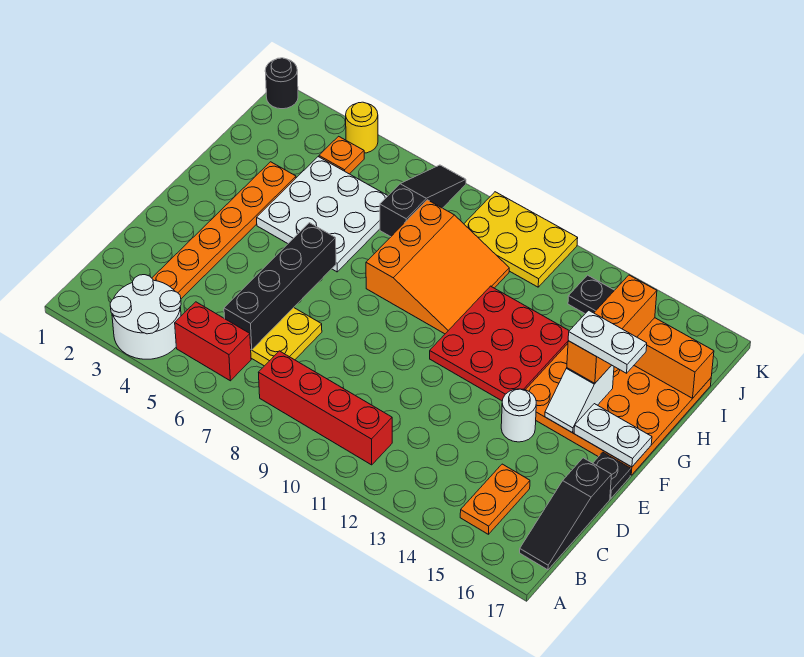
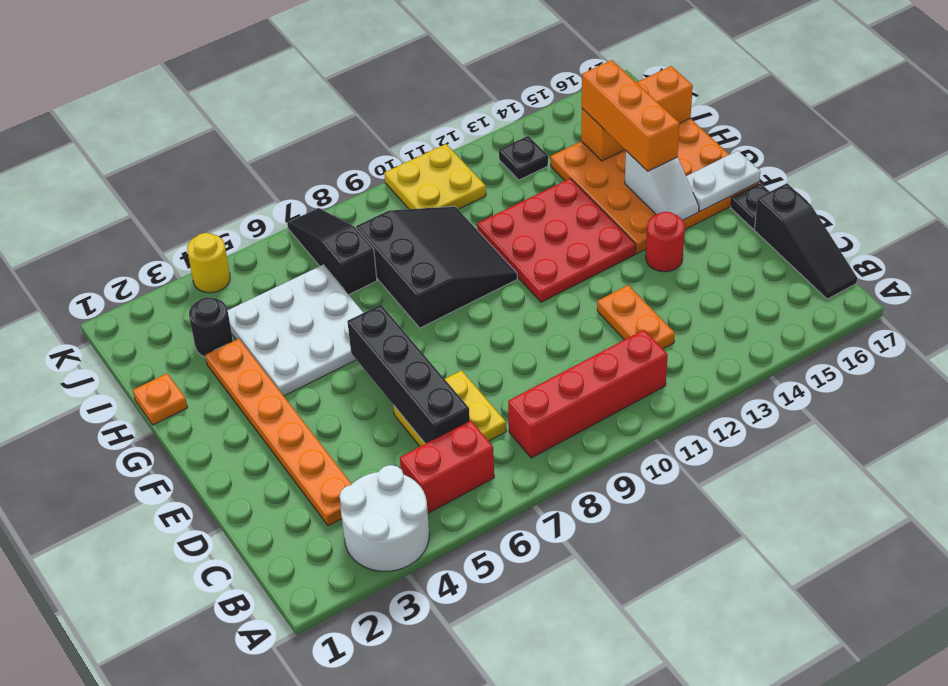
orange plate B15:C15 level 1 -> orange plate C12:D12 level 1
white round brick E14 level 1 -> red round brick E14 level 1
orange slope G8:I10 level 1 top 8 -> black slope G8:I10 level 1 top 8
white plate G15:G16 level 4 -> none
orange plate J4 level 1 -> orange plate H1 level 1
yellow plate J9:K11 level 1 -> yellow plate J10:K11 level 1
black round brick K1 level 1 -> black round brick I3 level 1

